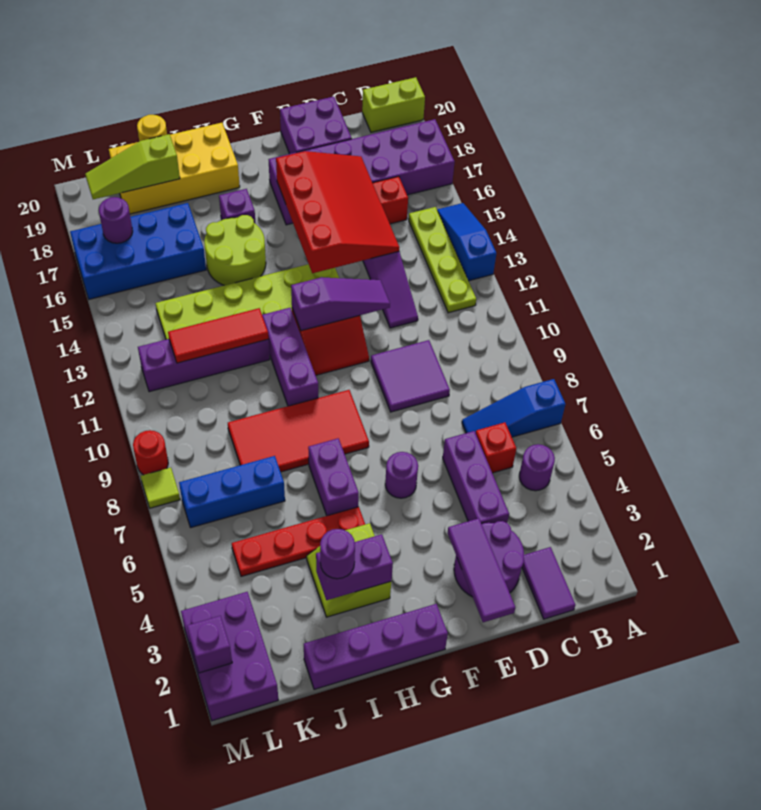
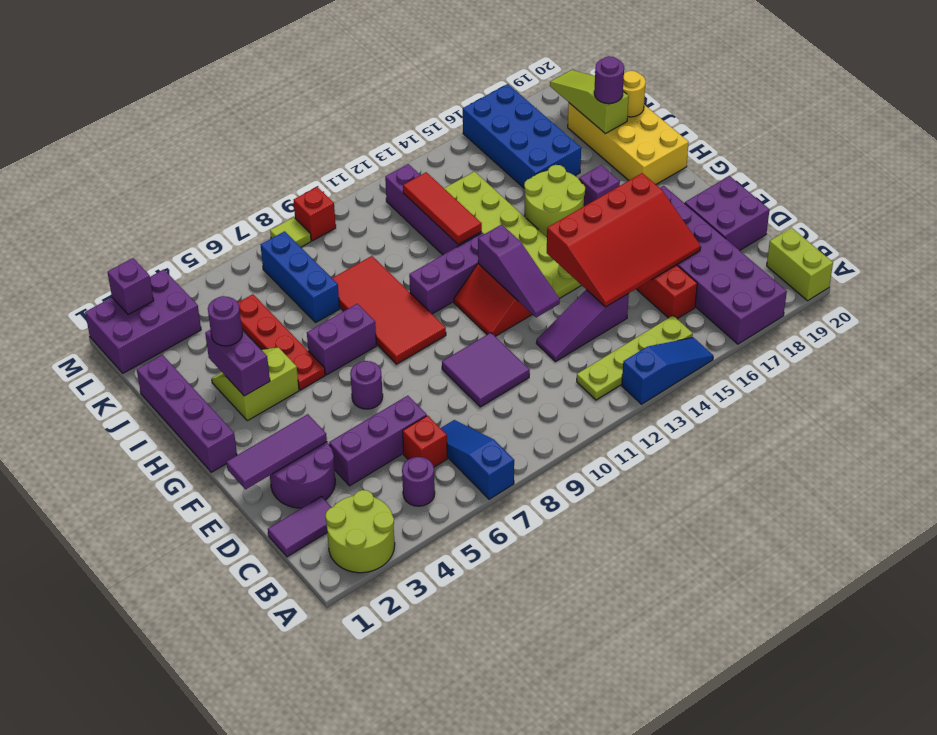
none -> lime round brick A2:B3 level 1
purple round brick L17 level 2 -> purple round brick J19 level 3
red round brick M9 level 1 -> red brick M9 level 1

